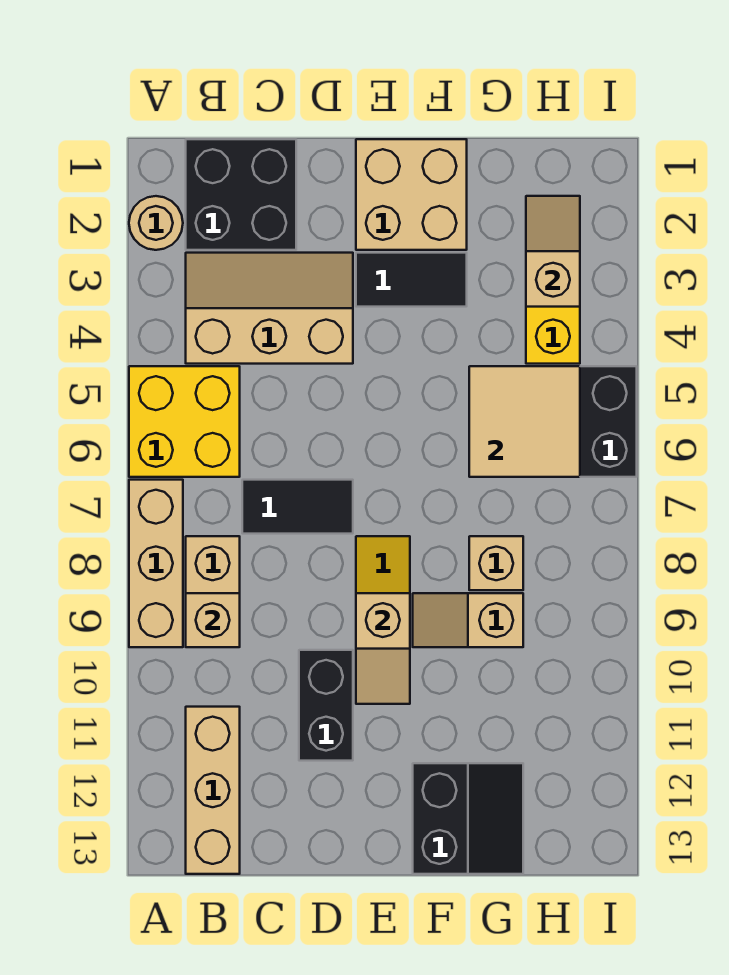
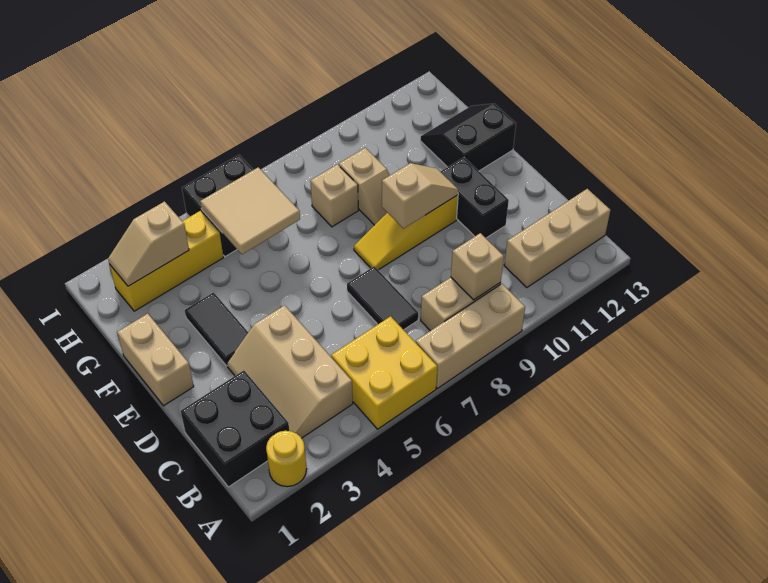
tan round brick A2 level 1 -> yellow round brick A2 level 1
black brick D10:D11 level 1 -> black brick D11:E11 level 1
tan brick E1:F2 level 1 -> tan brick E1:F1 level 1

